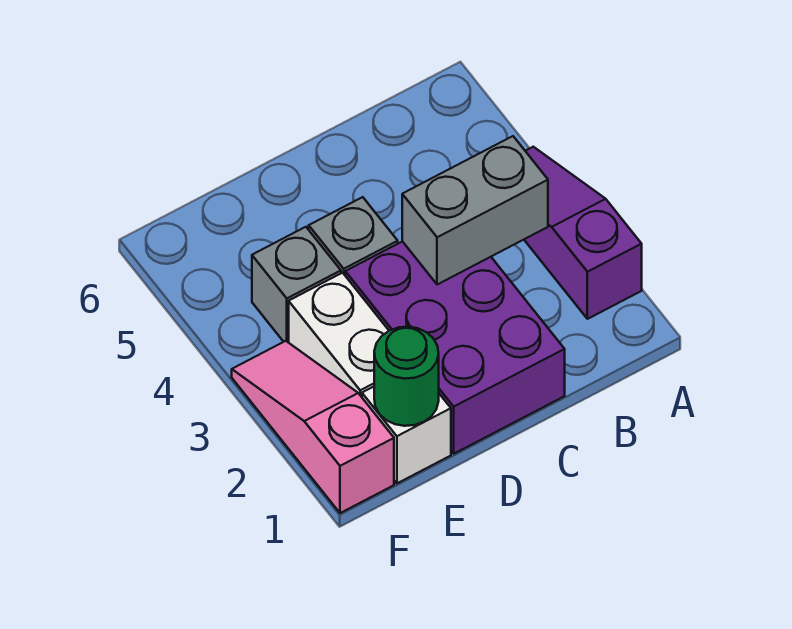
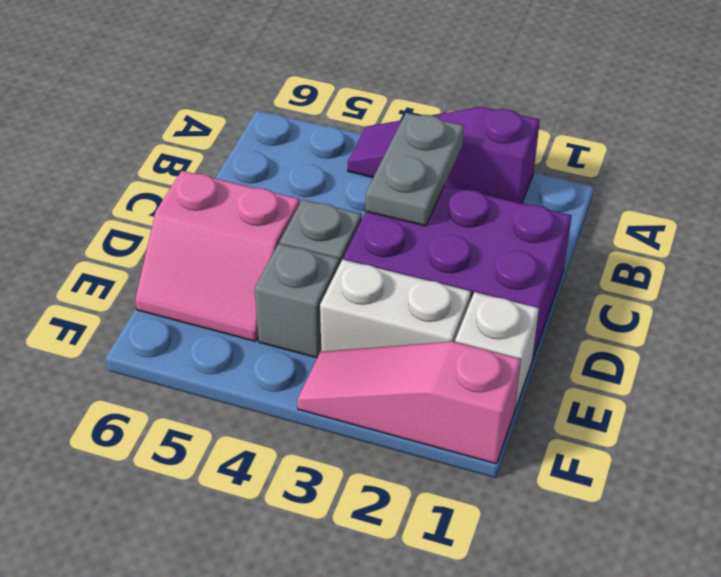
grey brick B3:C3 level 2 -> grey plate B3:C3 level 2
none -> pink slope D5:E6 level 1 top D
green round brick E1 level 2 -> none

